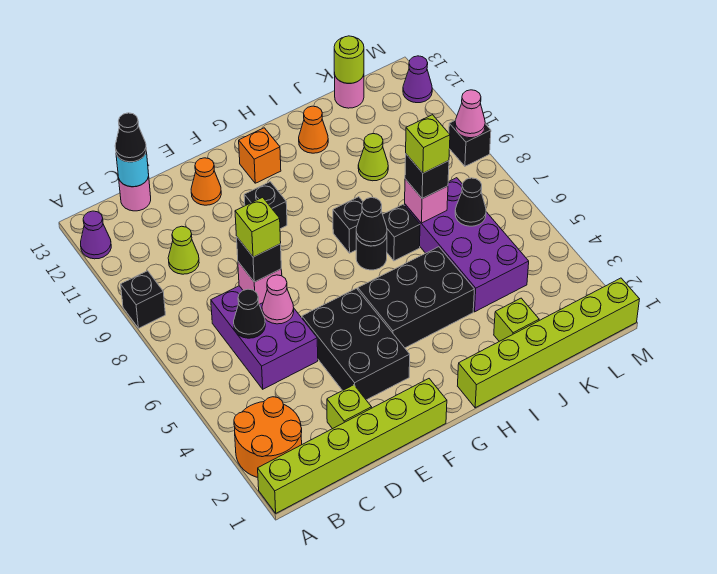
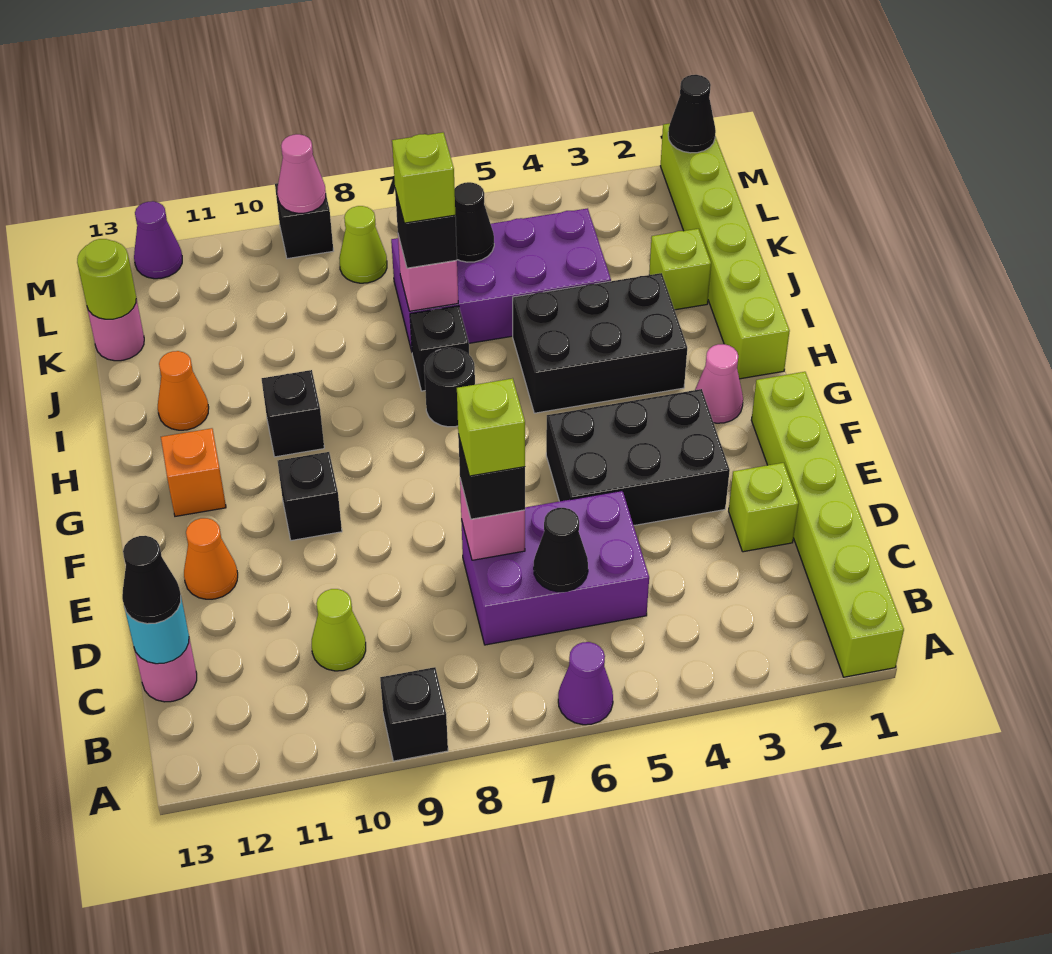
orange round brick A2:B3 level 1 -> none
purple cone A12 level 1 -> purple cone A6 level 1
pink cone D6 level 2 -> pink cone G2 level 1
black brick G4:I5 level 1 -> black brick H3:I5 level 1
black cone H7 level 2 -> black cone M1 level 2
black brick H8 level 1 -> black brick H10 level 1
lime cone J10 level 1 -> lime cone L8 level 1

